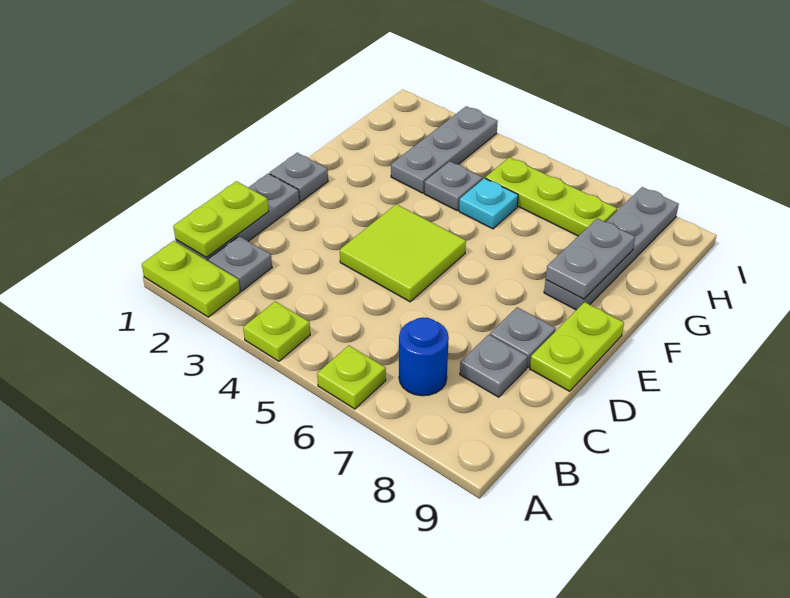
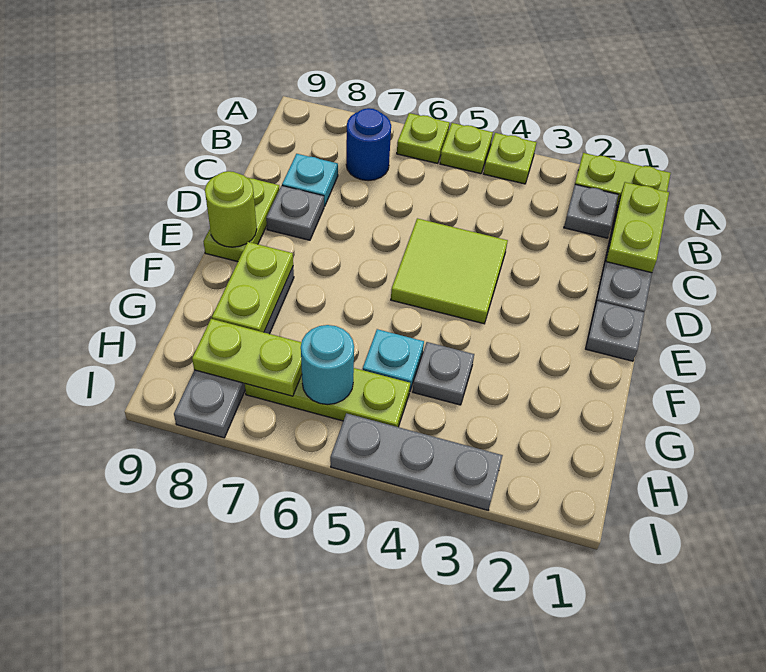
none -> lime plate A5 level 1
grey plate C8 level 1 -> cyan plate C8 level 1
none -> lime round brick E9 level 2
grey plate F8:G8 level 2 -> lime plate F8:G8 level 2
grey plate G3:I3 level 1 -> grey plate I3:I5 level 1
none -> cyan round brick H6 level 2
none -> lime plate H7:H8 level 2

